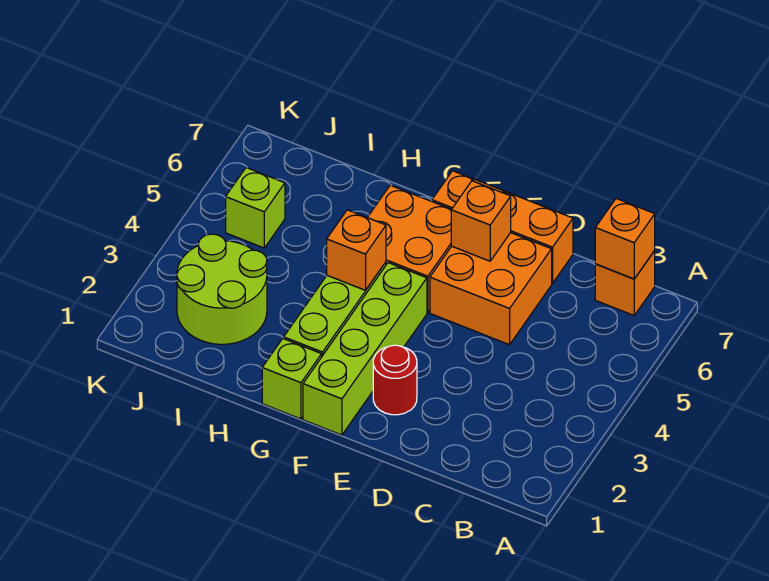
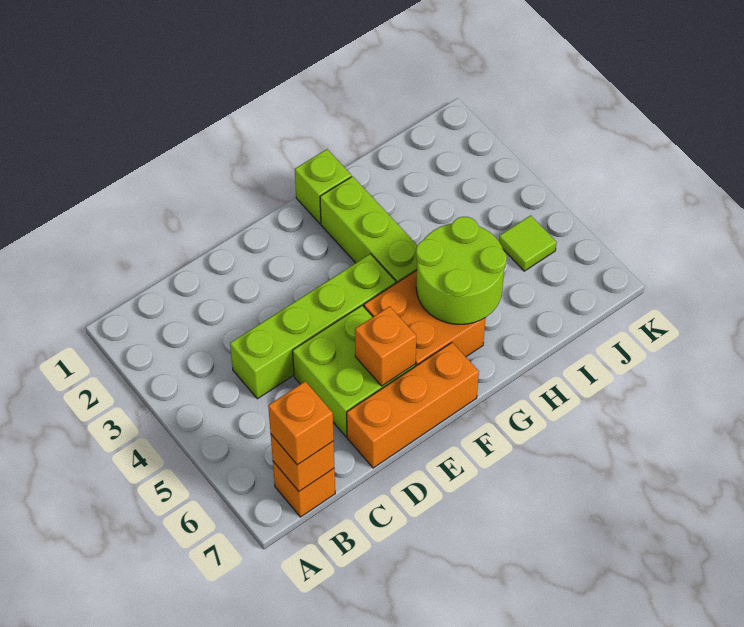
orange brick D5:E6 level 1 -> lime brick D5:E6 level 1
red round brick E2 level 1 -> none
lime brick F1:F4 level 1 -> lime brick C4:F4 level 1
orange brick G4 level 2 -> orange brick B7 level 3
lime round brick I2:J3 level 1 -> lime round brick G5:H6 level 2
lime brick J5 level 1 -> lime tile J5 level 1

